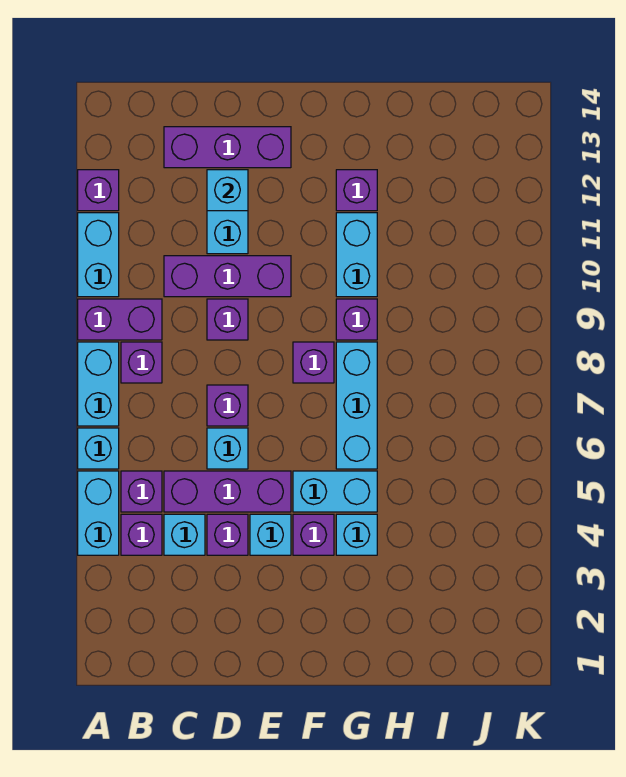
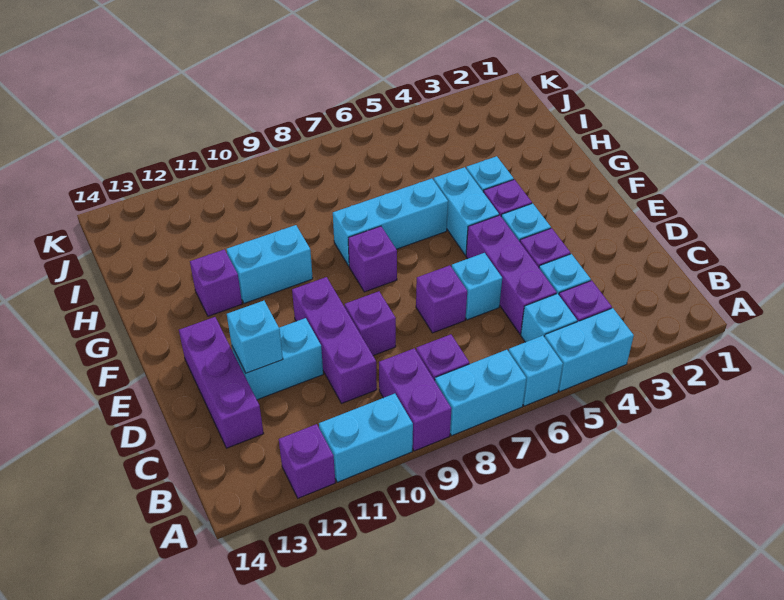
purple brick B5 level 1 -> cyan brick B5 level 1
purple brick G9 level 1 -> none

